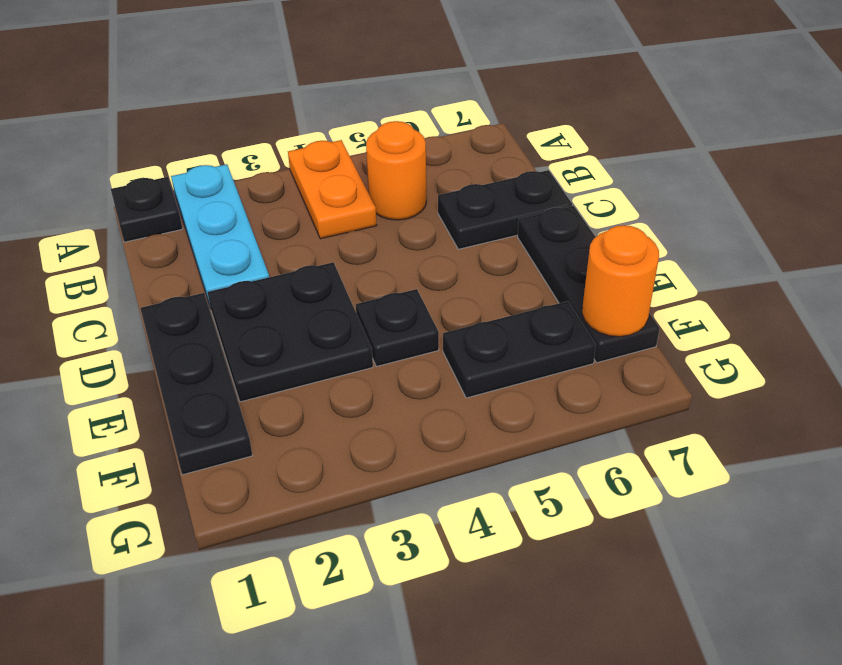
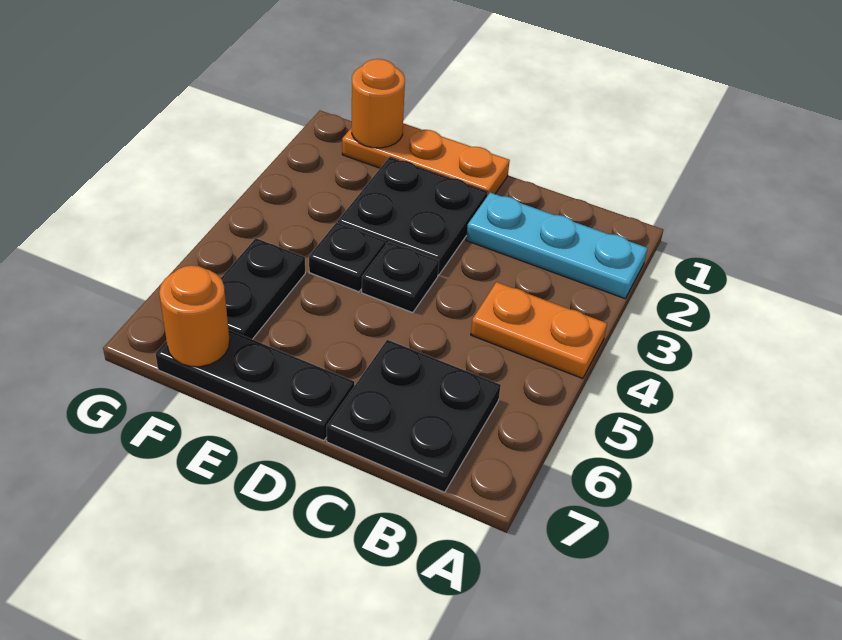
black plate A1 level 1 -> black plate D4 level 1
orange round brick B5 level 1 -> orange round brick F1 level 2
black plate C6:C7 level 1 -> black plate B6:C7 level 1
black plate D1:F1 level 1 -> orange plate D1:F1 level 1

